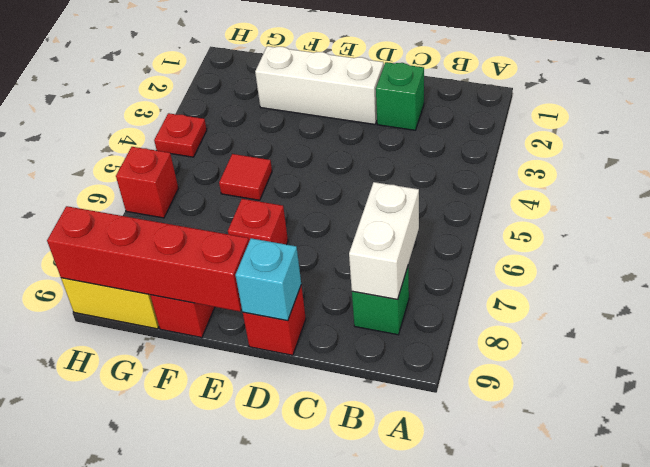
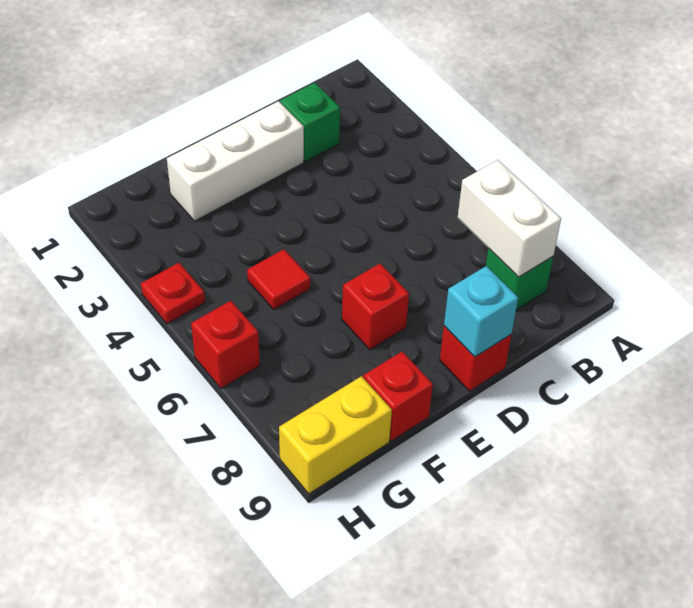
red brick E9:H9 level 2 -> none

